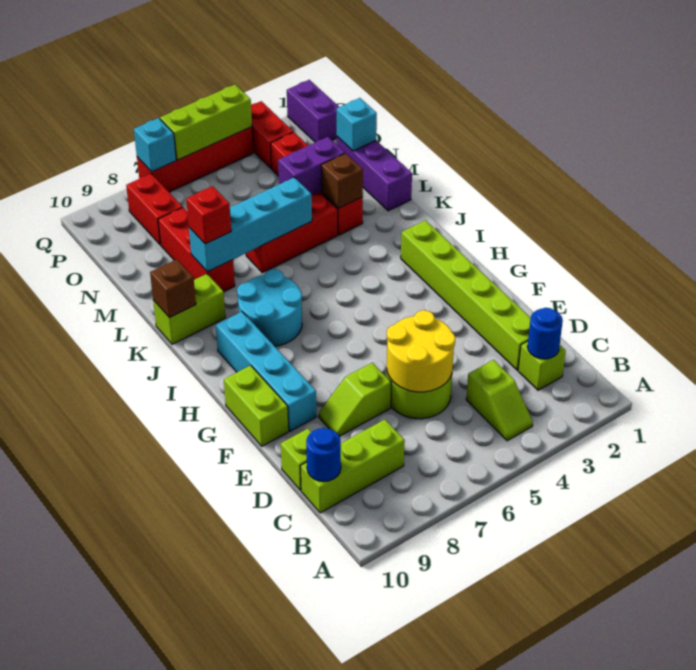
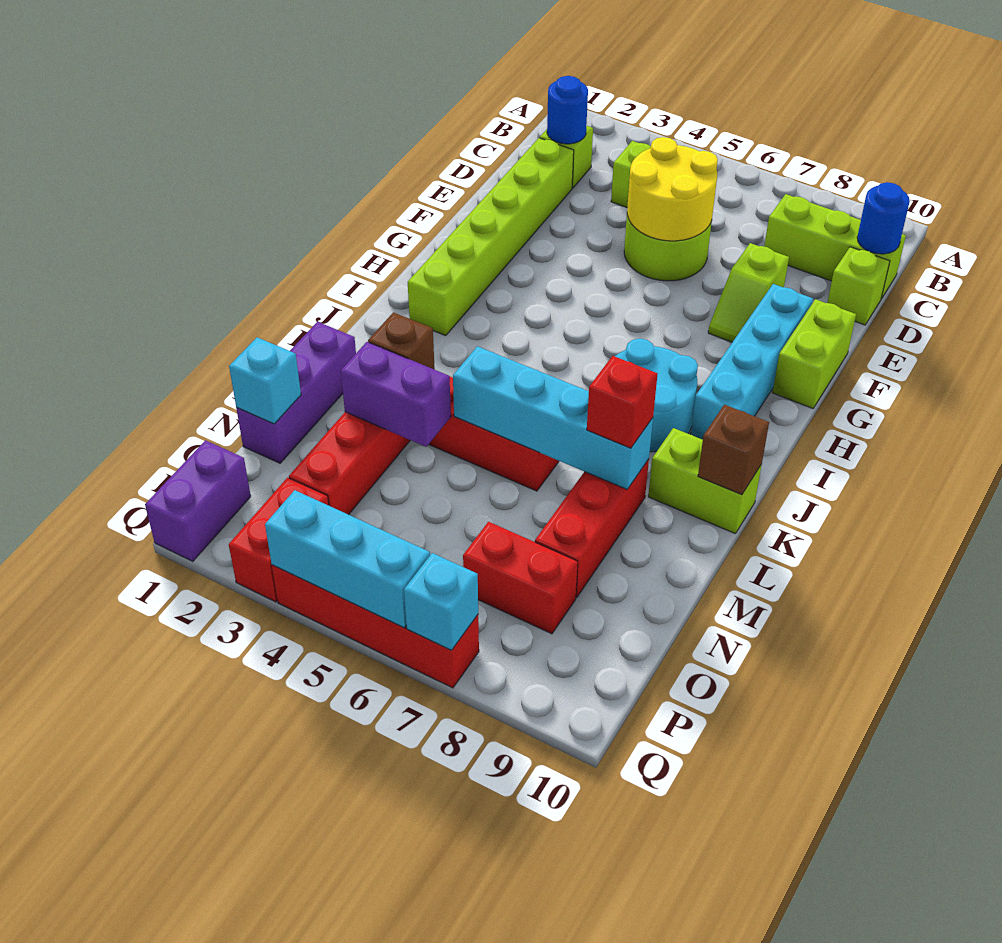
lime slope E7:E8 level 1 top 7 -> lime slope E8:F8 level 1 top E
red brick O8:P8 level 1 -> red brick O7:O8 level 1
lime brick Q4:Q6 level 2 -> cyan brick Q4:Q6 level 2

